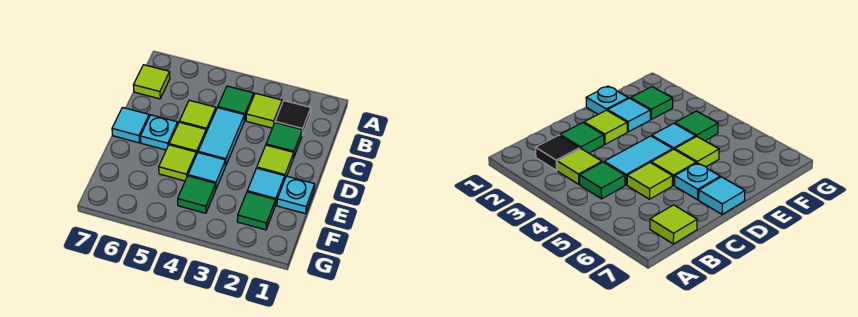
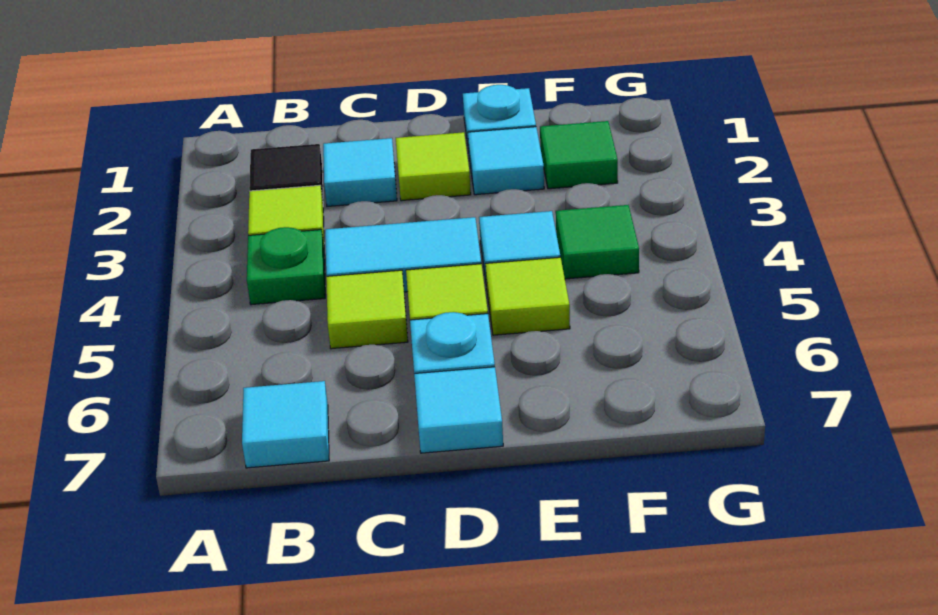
green tile B4 level 1 -> green plate B4 level 1
lime tile B7 level 1 -> cyan tile B7 level 1
green tile C2 level 1 -> cyan tile C2 level 1

